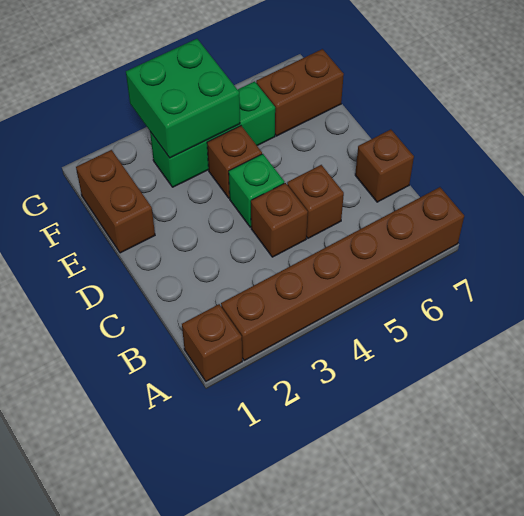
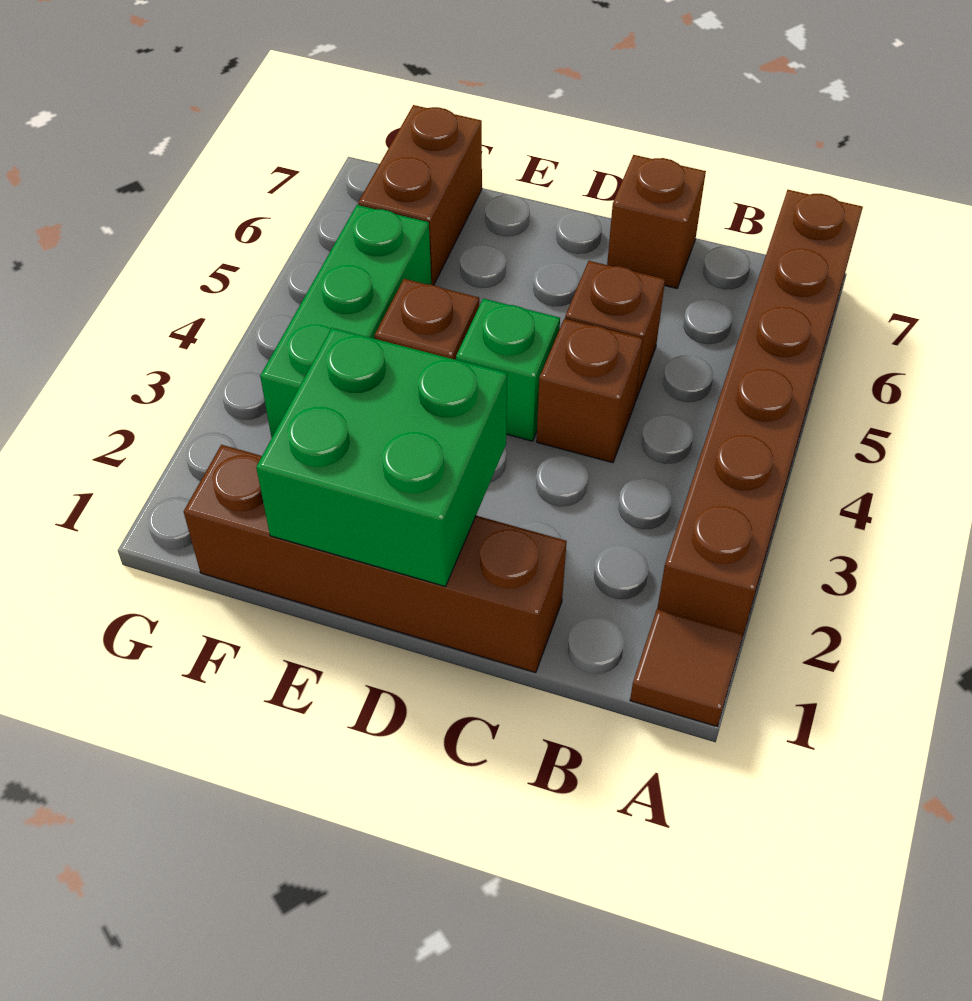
brown brick A1 level 1 -> brown tile A1 level 1
brown brick E1:F1 level 1 -> brown brick C1:F1 level 1
green brick F3:G4 level 2 -> green brick D1:E2 level 2

